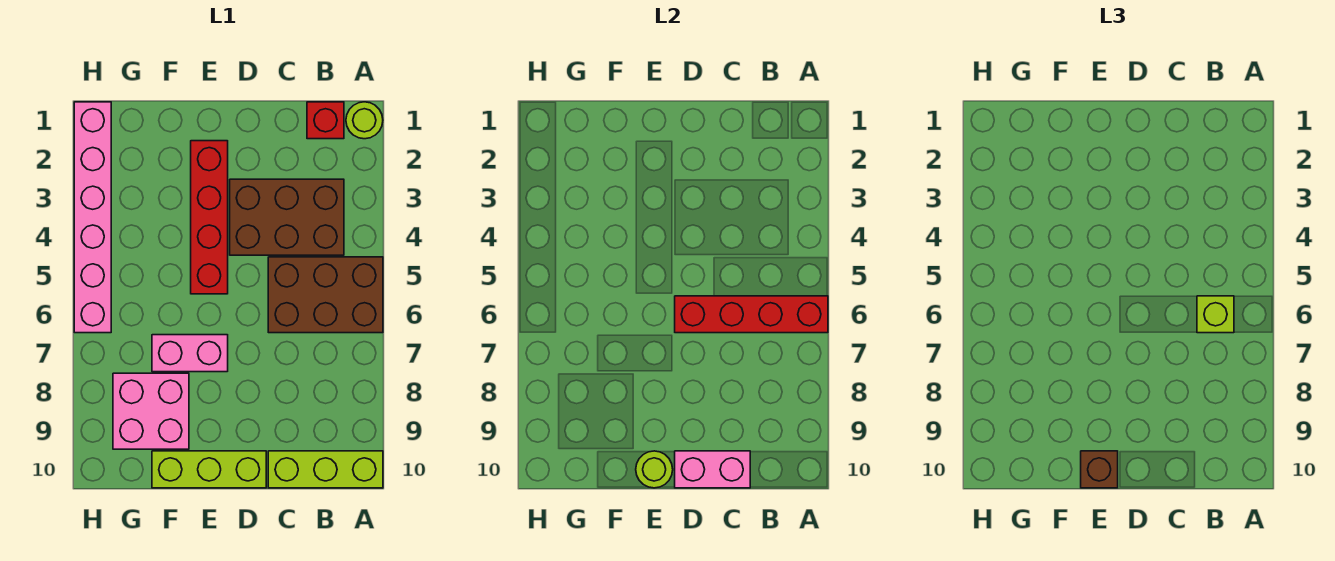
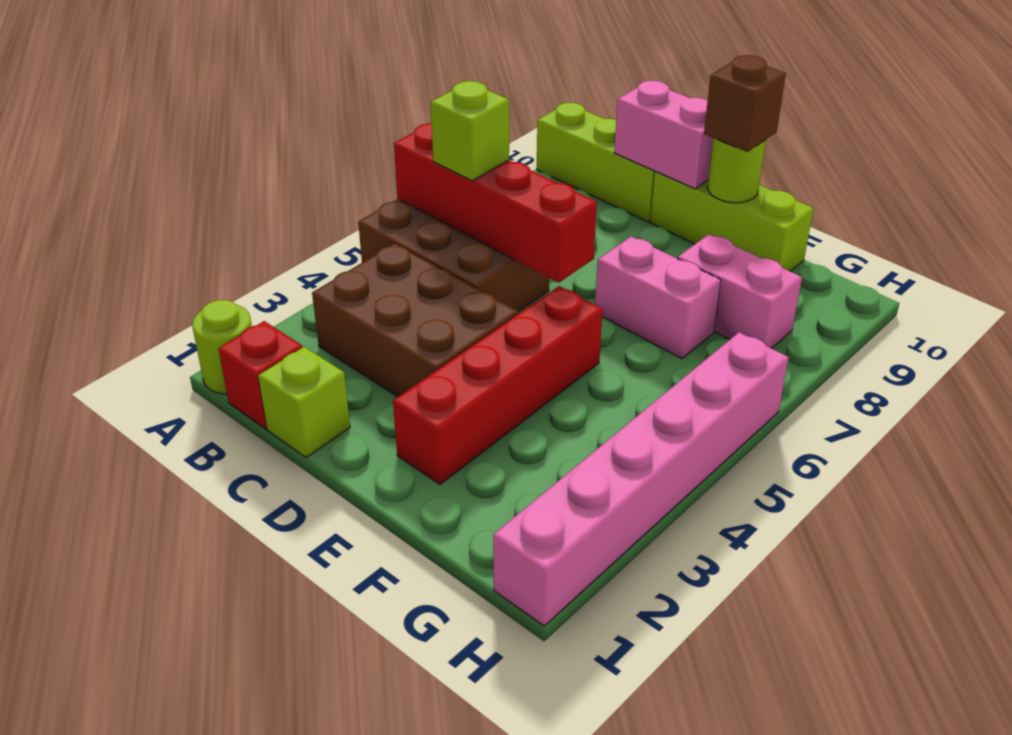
none -> lime brick C1 level 1
pink brick F8:G9 level 1 -> pink brick F8:G8 level 1

